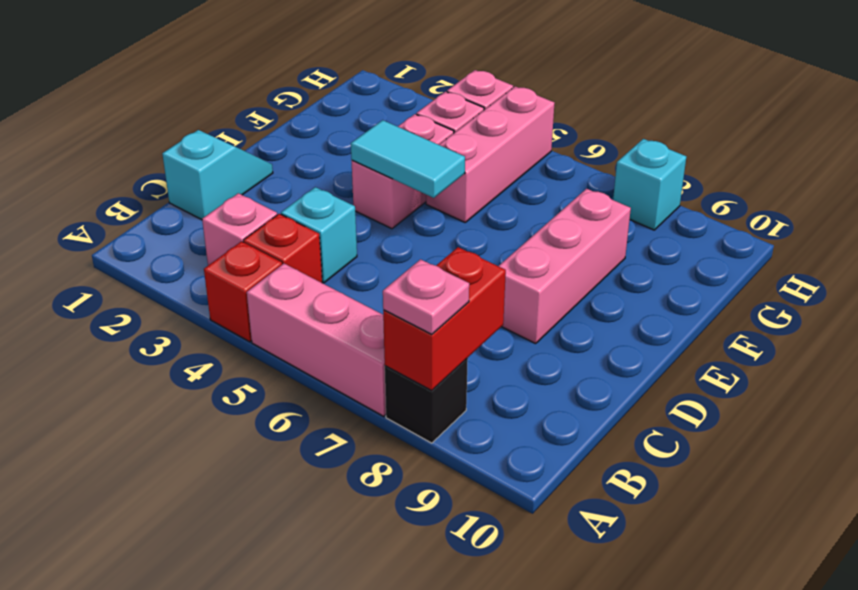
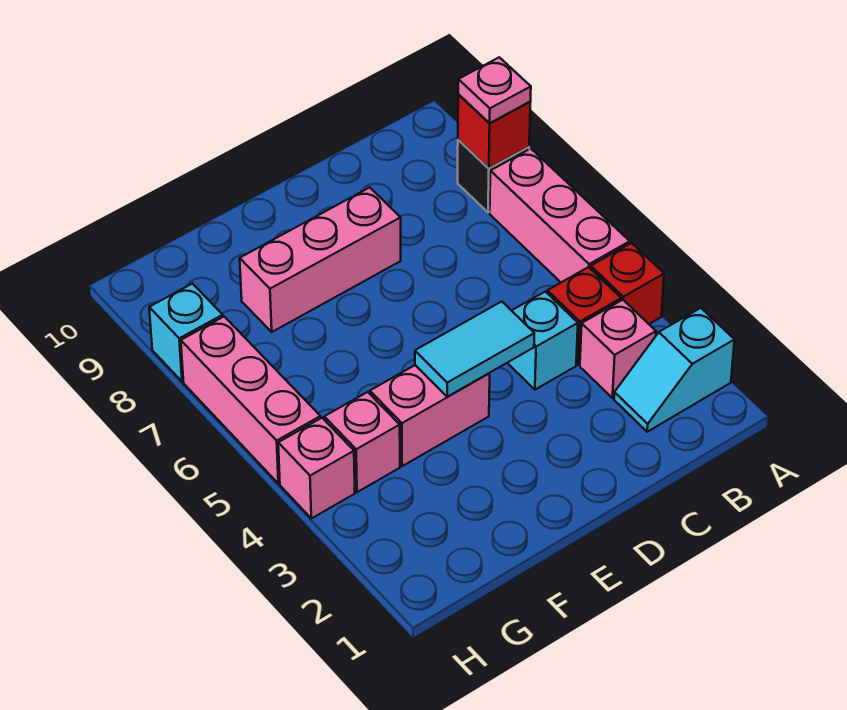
red brick A8:B8 level 2 -> red brick A8 level 2
cyan slope C1:D1 level 1 top C -> cyan slope A2:B2 level 1 top A
cyan tile E4:E5 level 2 -> cyan tile D4:E4 level 2
pink brick F5:H5 level 1 -> pink brick H5:H7 level 1

